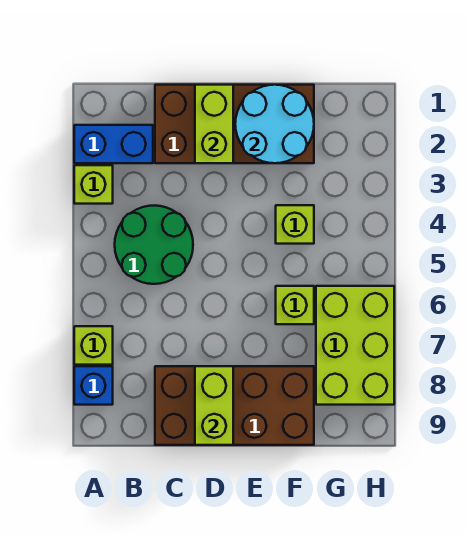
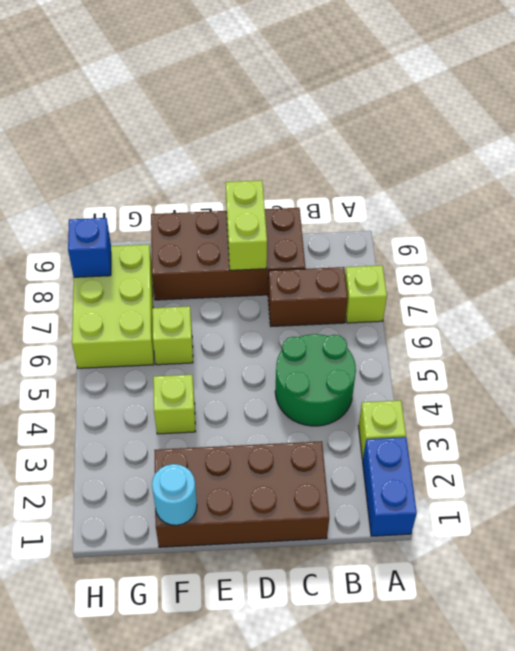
blue brick A2:B2 level 1 -> blue brick A1:A2 level 1
blue brick A8 level 1 -> blue brick H8 level 2
none -> brown brick B7:C7 level 1
lime brick D1:D2 level 2 -> none
cyan round brick E1:F2 level 2 -> cyan round brick F1 level 2

